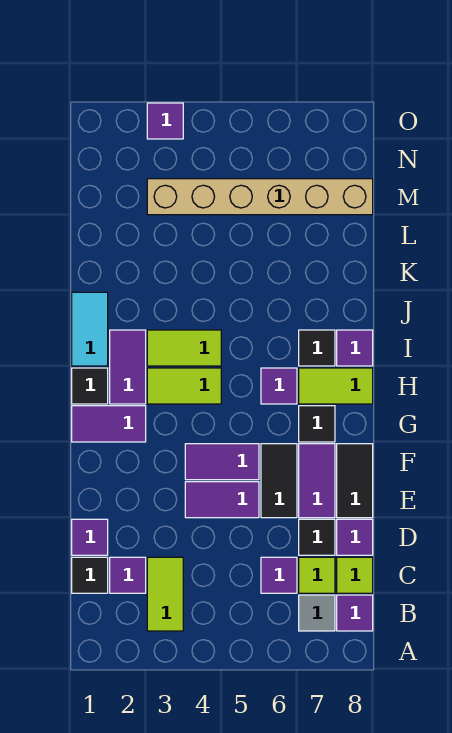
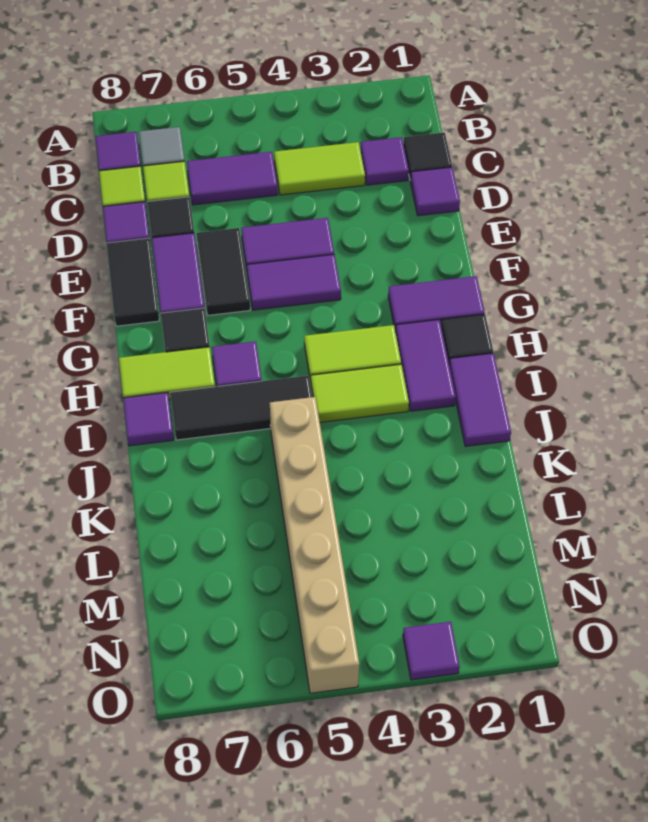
lime tile B3:C3 level 1 -> lime tile C3:C4 level 1
purple tile C6 level 1 -> purple tile C5:C6 level 1
cyan tile I1:J1 level 1 -> purple tile I1:J1 level 1
black tile I7 level 1 -> black tile I5:I7 level 1
tan brick M3:M8 level 1 -> tan brick J5:O5 level 1

